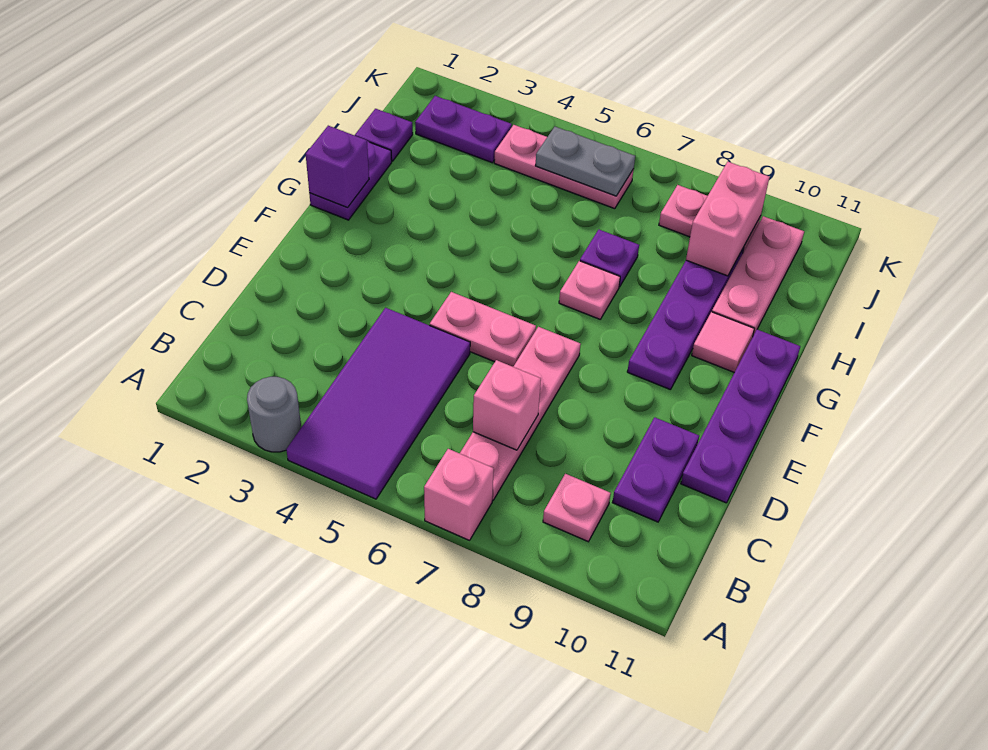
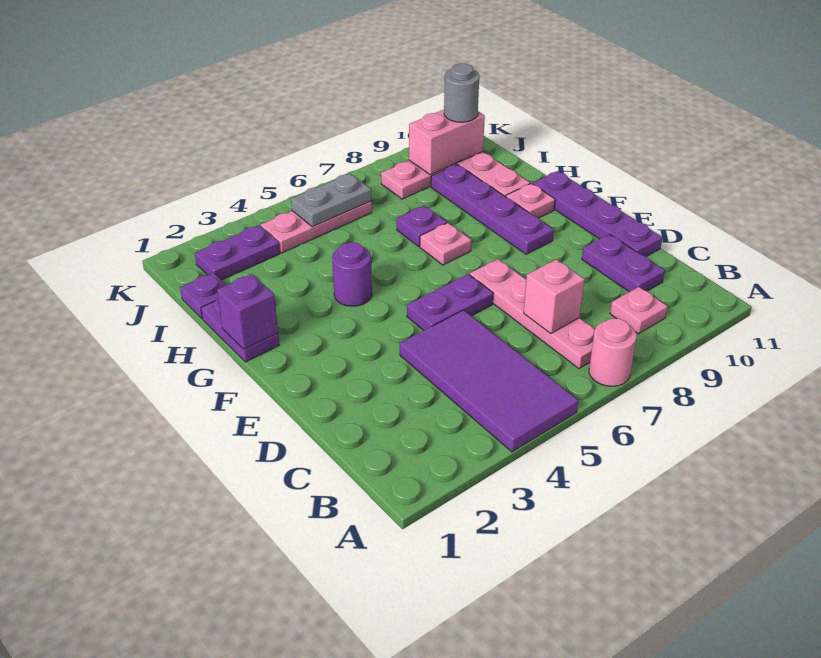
grey round brick A3 level 1 -> grey round brick J10 level 3
pink brick A7 level 1 -> pink round brick A7 level 1
pink plate E5:E6 level 1 -> purple plate E5:E6 level 1
none -> purple round brick G4 level 1
pink tile G10 level 1 -> pink plate G10 level 1
pink brick I9:J9 level 2 -> pink brick J9:J10 level 2

